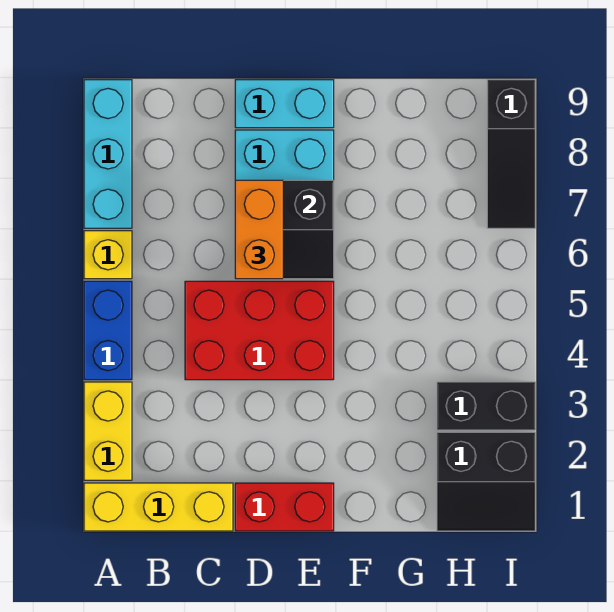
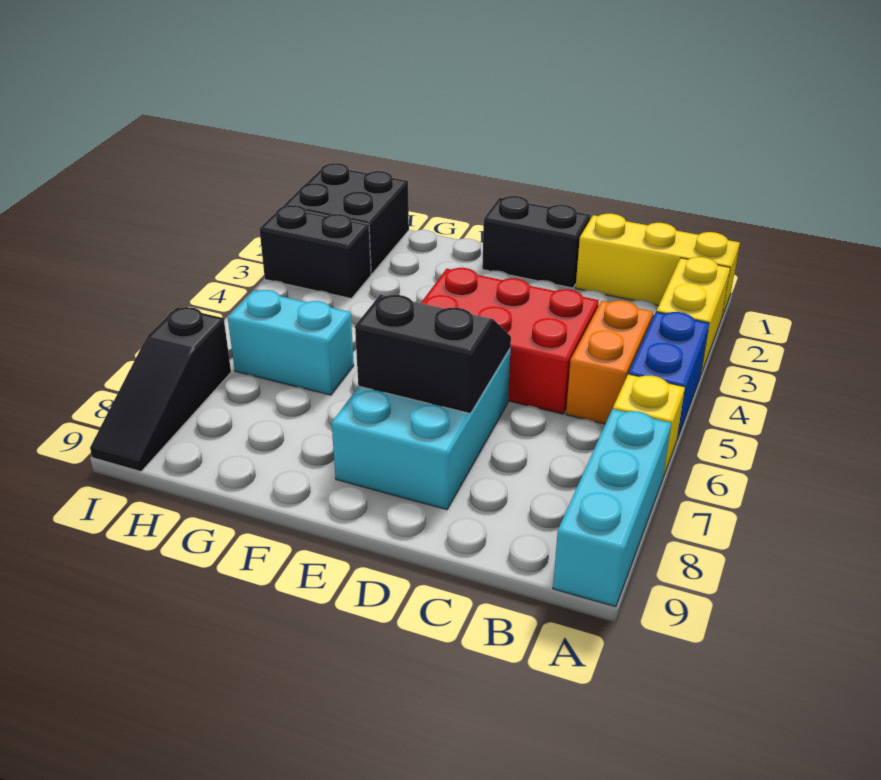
red brick D1:E1 level 1 -> black brick D1:E1 level 1
orange brick D6:D7 level 3 -> orange brick B4:B5 level 1
cyan brick D9:E9 level 1 -> cyan brick G6:H6 level 1
black slope H1:I2 level 1 top 2 -> black brick H1:I2 level 1
black slope I7:I9 level 1 top 9 -> black slope I7:I9 level 1 top 7

